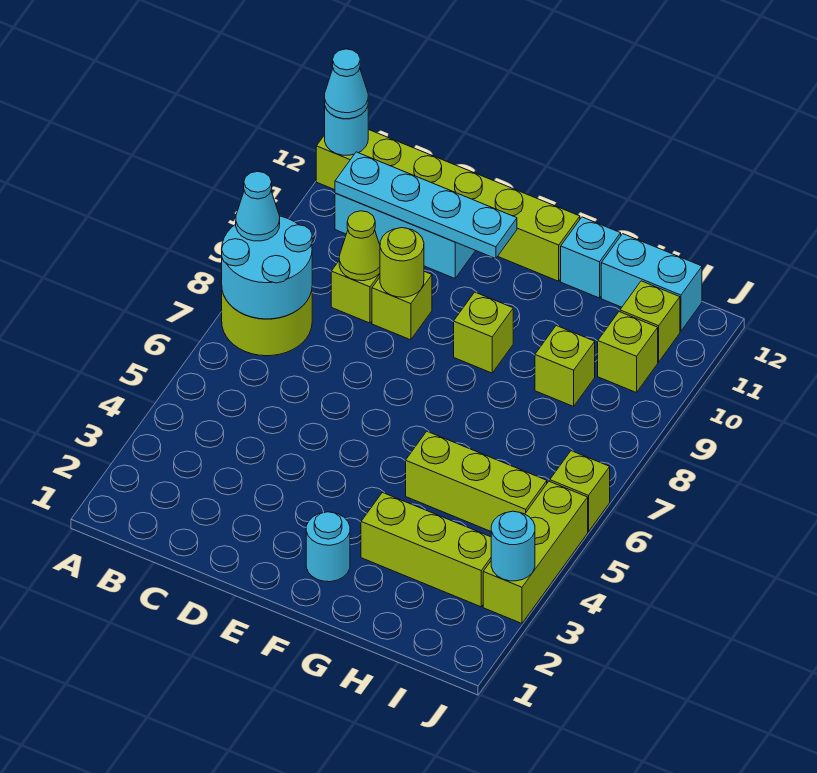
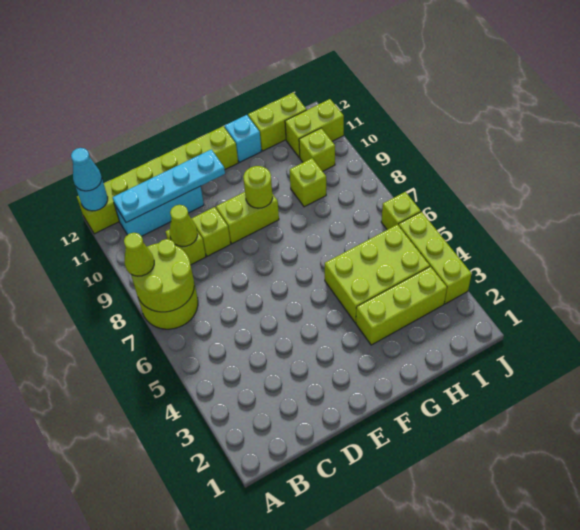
cyan round brick A7:B8 level 2 -> lime round brick A7:B8 level 2
cyan cone A8 level 3 -> lime cone A8 level 3
lime round brick D9 level 2 -> lime round brick F9 level 2
cyan round brick F2 level 1 -> none
lime brick F9 level 1 -> lime brick E9:F9 level 1
lime brick G5:I5 level 1 -> lime brick G4:I5 level 1
cyan brick H12:I12 level 1 -> lime brick H12:I12 level 1
lime brick I11 level 1 -> lime brick I11:J11 level 1
cyan round brick J3 level 2 -> none

